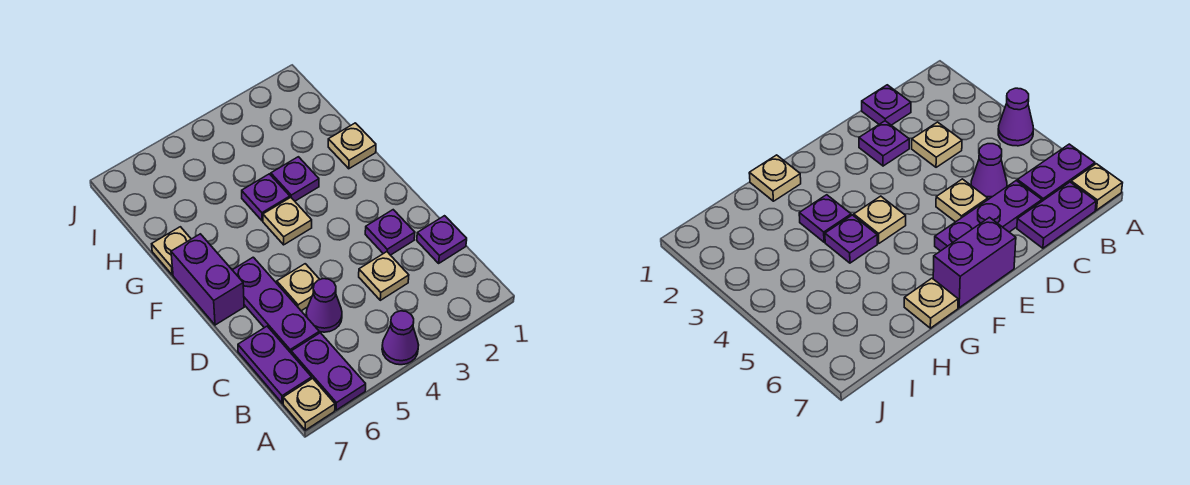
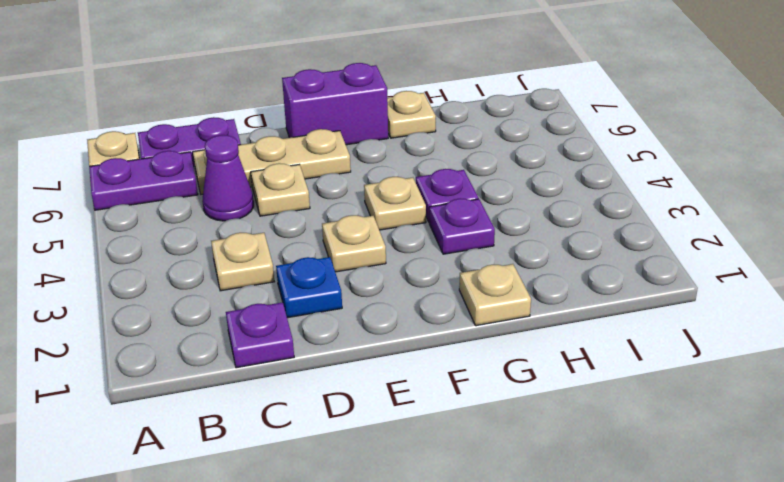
purple cone A4 level 1 -> none
purple plate C6:E6 level 1 -> tan plate C6:E6 level 1
purple plate D2 level 1 -> blue plate D2 level 1
none -> tan plate E3 level 1

